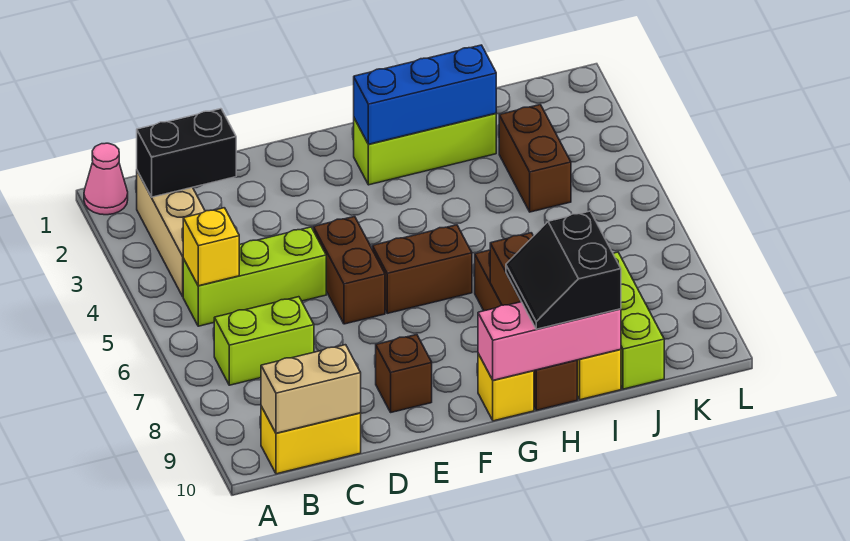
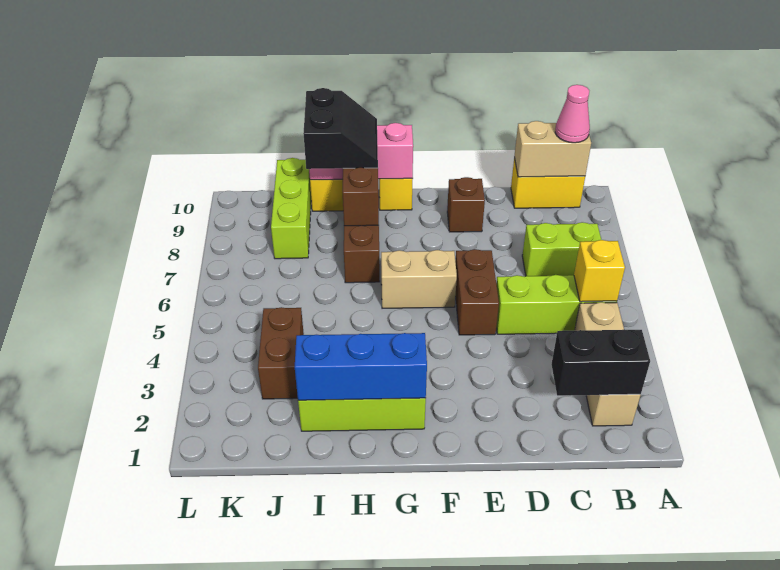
pink cone A1 level 1 -> pink cone B10 level 3
brown brick F6:G6 level 1 -> tan brick F6:G6 level 1

